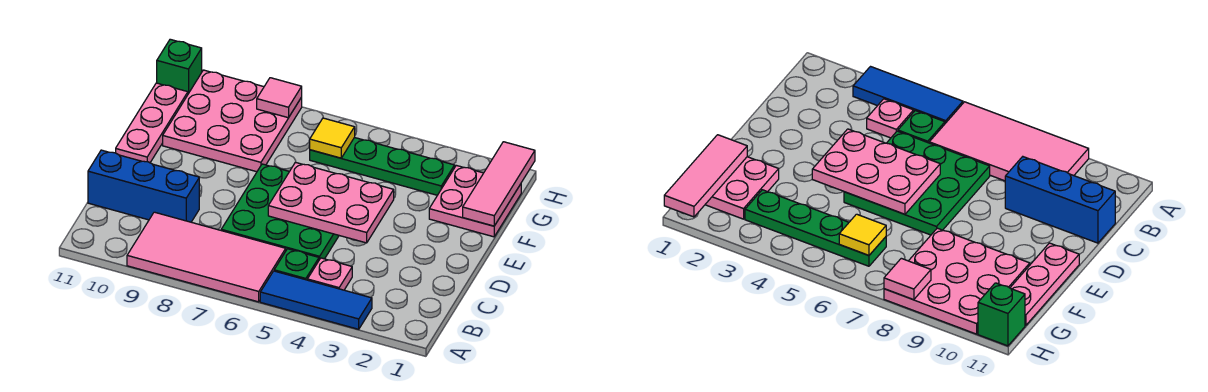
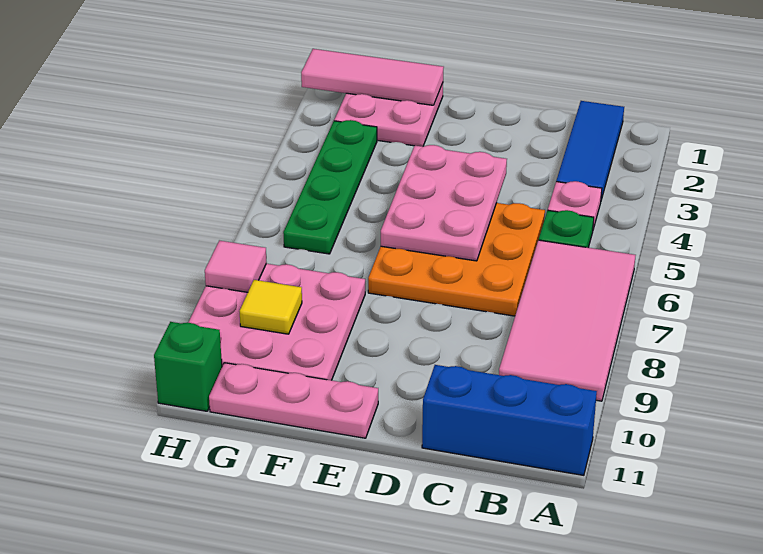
blue tile A3:A5 level 1 -> blue tile B1:B3 level 1
green plate C5:E7 level 1 -> orange plate C5:E7 level 1
blue brick C9:C11 level 1 -> blue brick A11:C11 level 1
yellow tile G6 level 2 -> yellow tile G9 level 2

